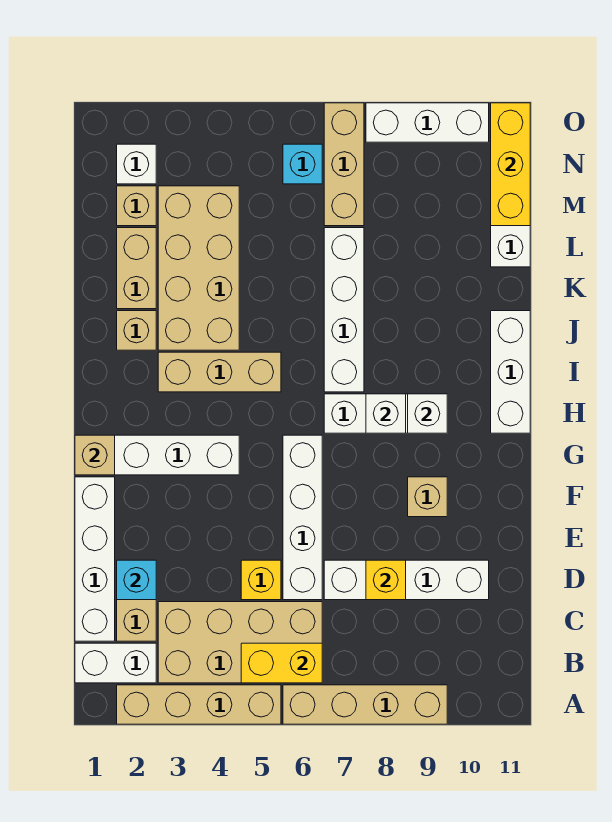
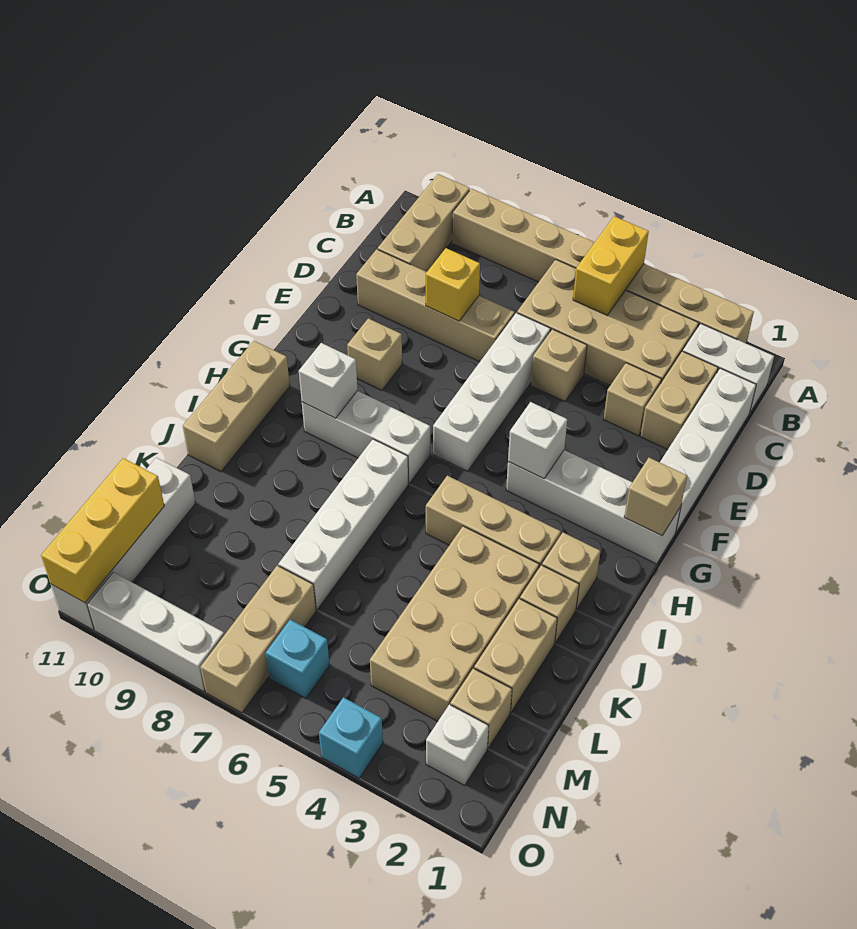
none -> tan brick A10:C10 level 1
yellow brick B5:B6 level 2 -> yellow brick A5:B5 level 2
cyan brick D2 level 2 -> cyan brick O4 level 1
none -> tan brick D3 level 1
yellow brick D5 level 1 -> tan brick D5 level 1
white brick D7:D10 level 1 -> tan brick D7:D10 level 1
white brick H8 level 2 -> white brick G4 level 2
white brick H11:J11 level 1 -> tan brick H11:J11 level 1
none -> tan brick I2 level 1

